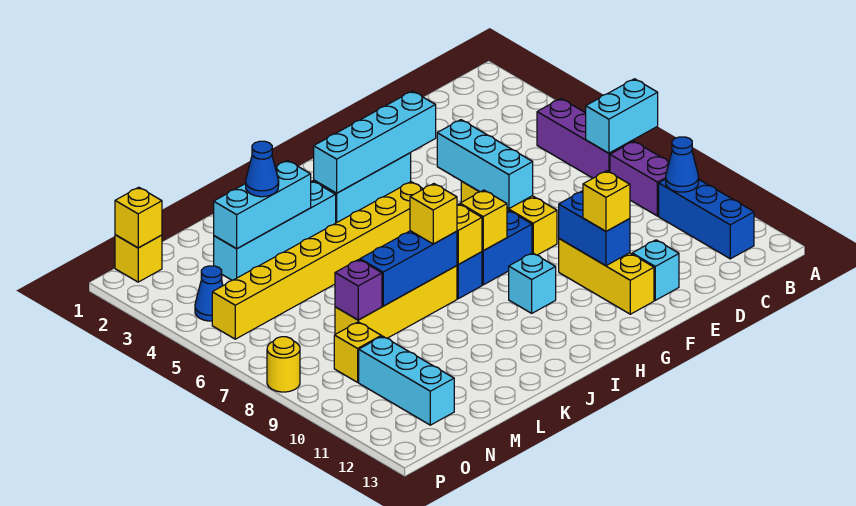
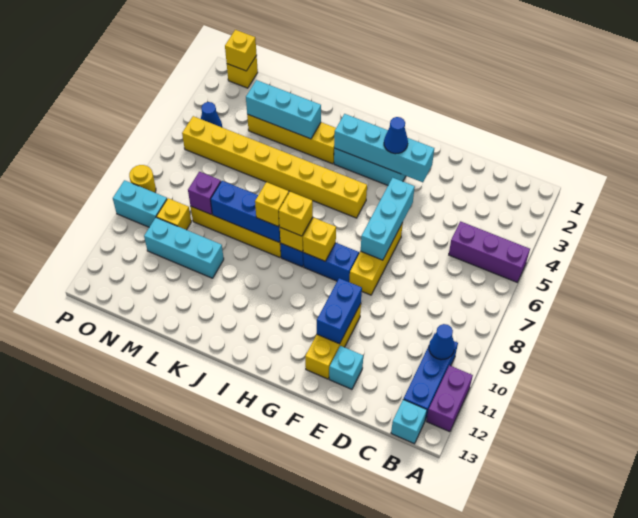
cyan brick A7:B7 level 2 -> cyan brick O9:P9 level 1
purple brick B5:B7 level 1 -> purple brick A5:C5 level 1
purple brick B8:B9 level 1 -> purple brick A11:A12 level 1
yellow brick F11 level 3 -> yellow brick I8 level 3
cyan brick H10 level 1 -> cyan brick B13 level 1
cyan brick J3:M3 level 1 -> yellow brick J3:M3 level 1
blue cone L3 level 3 -> blue cone G3 level 3
cyan brick N10:N12 level 1 -> cyan brick L10:N10 level 1

